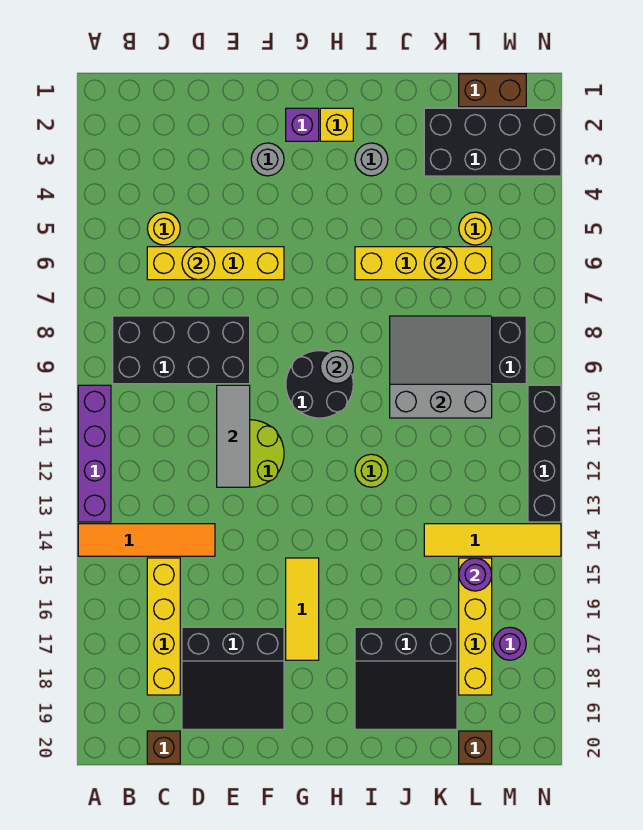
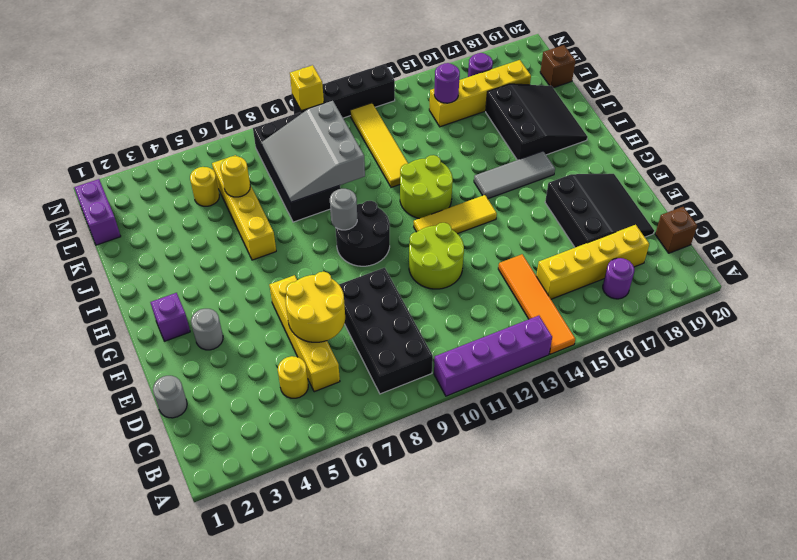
none -> purple round brick B17 level 1
yellow round brick D6 level 2 -> yellow round brick D6:E7 level 2
grey tile E10:E12 level 2 -> grey tile H15:H17 level 1
yellow tile G15:G17 level 1 -> yellow tile G12:G14 level 1
yellow brick H2 level 1 -> yellow brick N10 level 2
grey round brick I3 level 1 -> grey round brick D1 level 1
lime round brick I12 level 1 -> lime round brick H12:I13 level 1
black brick K2:N3 level 1 -> none
yellow tile K14:N14 level 1 -> yellow tile J12:M12 level 1
brown brick L1:M1 level 1 -> purple brick L1:M1 level 1

